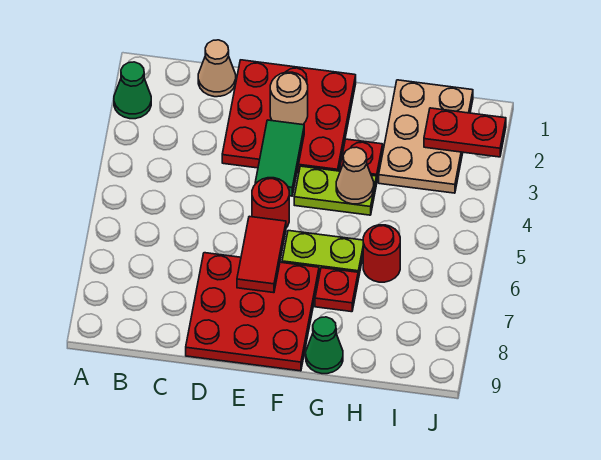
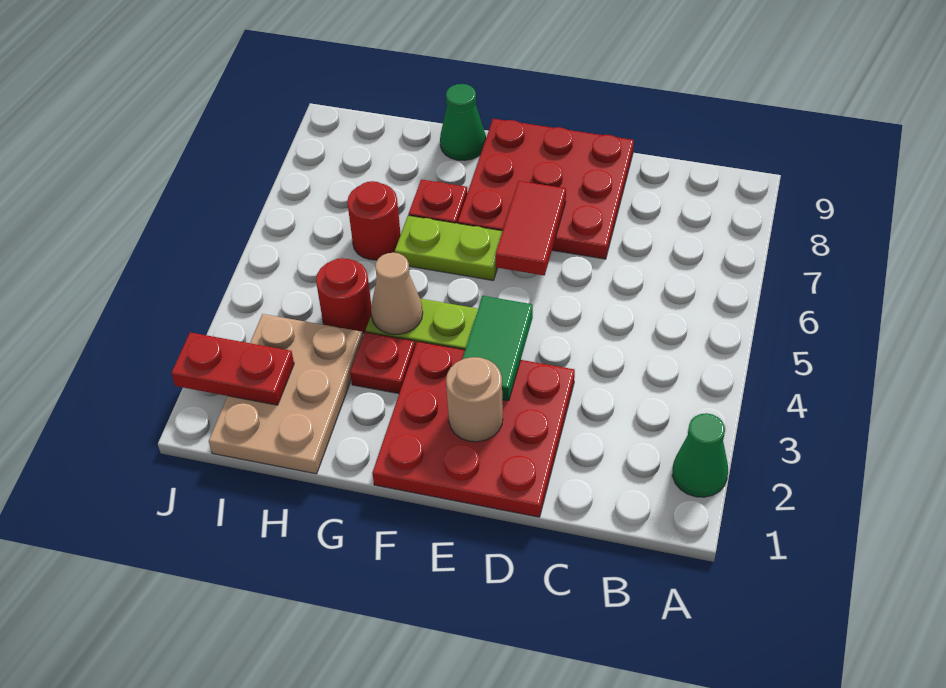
tan cone C1 level 1 -> none
red round brick E5 level 1 -> red round brick H4 level 1

